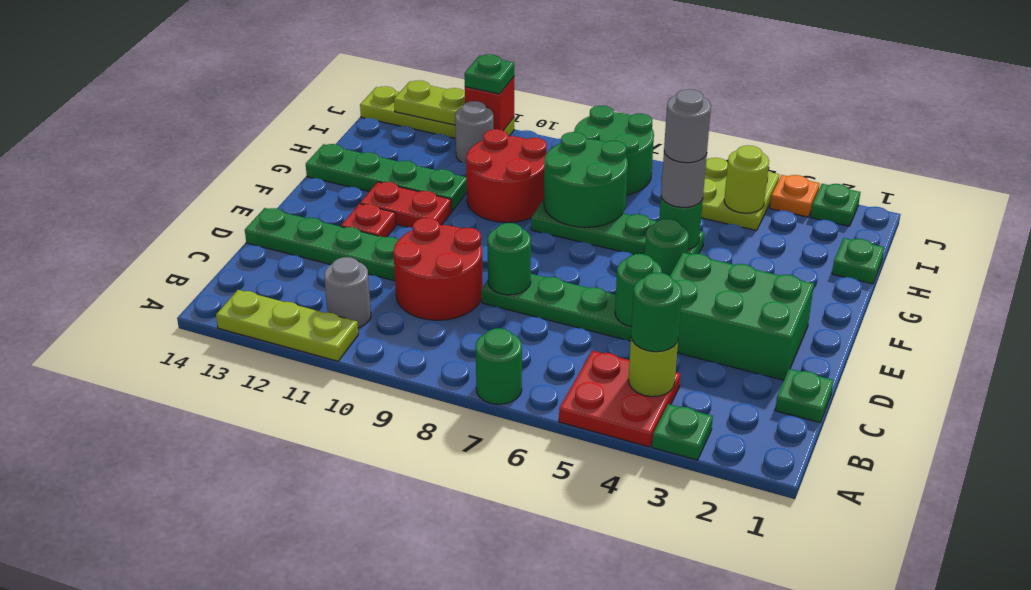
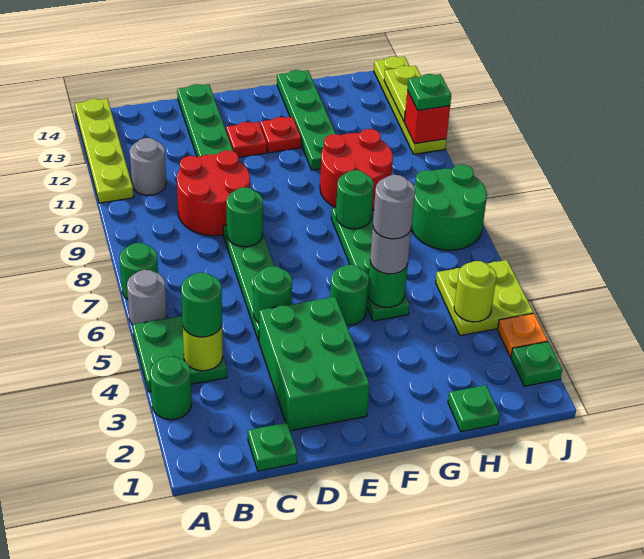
green plate A3 level 1 -> green round brick A3 level 1
red plate A4:B5 level 1 -> green plate A4:B5 level 1
lime plate A11:A13 level 1 -> lime plate A11:A14 level 1
red plate F11:F12 level 1 -> red plate F12 level 1
green round brick G7:H8 level 2 -> green round brick G8 level 2
grey round brick I11 level 1 -> grey round brick A6 level 1

